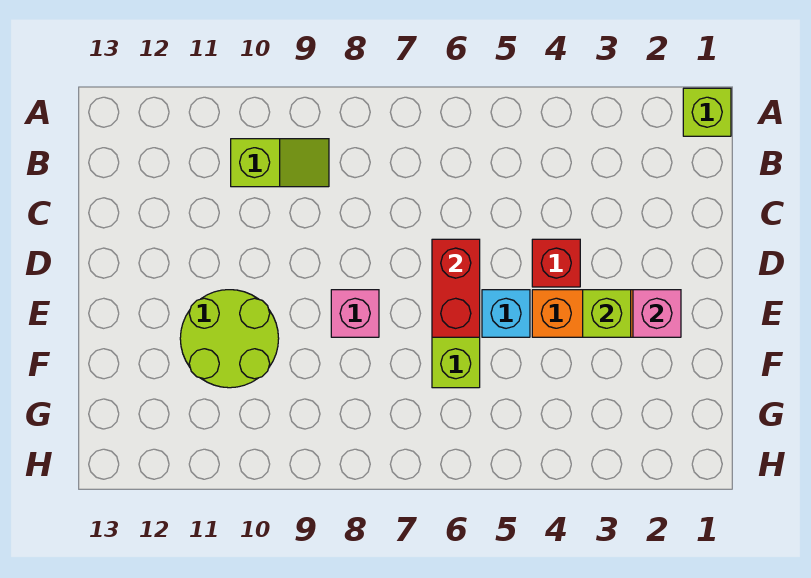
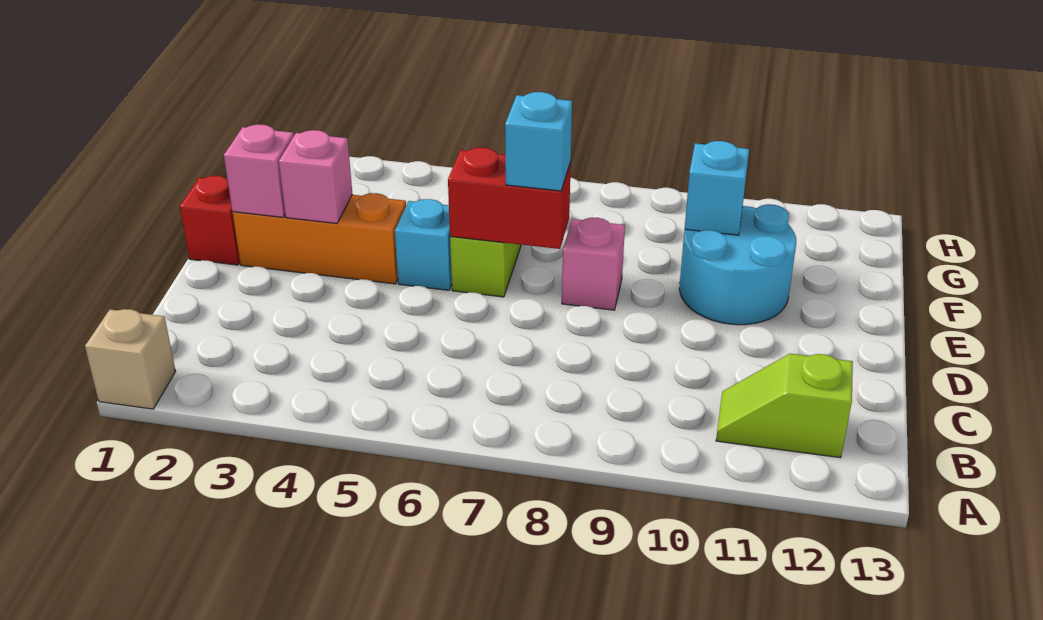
lime brick A1 level 1 -> tan brick A1 level 1
lime slope B9:B10 level 1 top 10 -> lime slope B11:B12 level 1 top 12
red brick D4 level 1 -> red brick E1 level 1
red brick D6:E6 level 2 -> red brick E6:E7 level 2
lime brick E3 level 2 -> pink brick E3 level 2
none -> cyan brick E7 level 3
lime round brick E10:F11 level 1 -> cyan round brick E10:F11 level 1
none -> cyan brick F10 level 2

